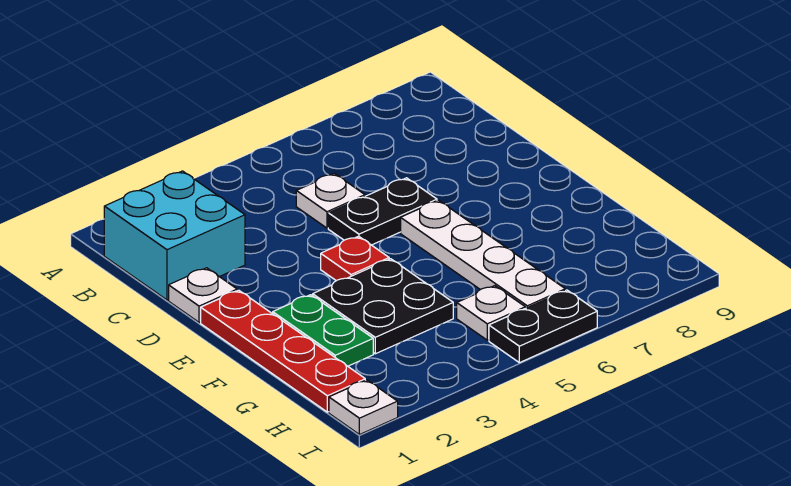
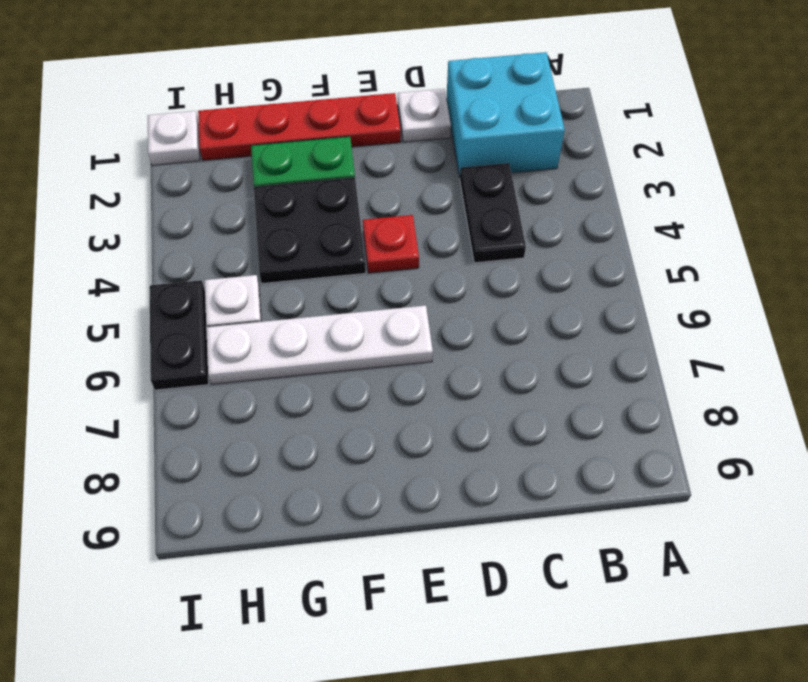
white plate C5 level 1 -> none
black plate D5:D6 level 1 -> black plate C3:C4 level 1

